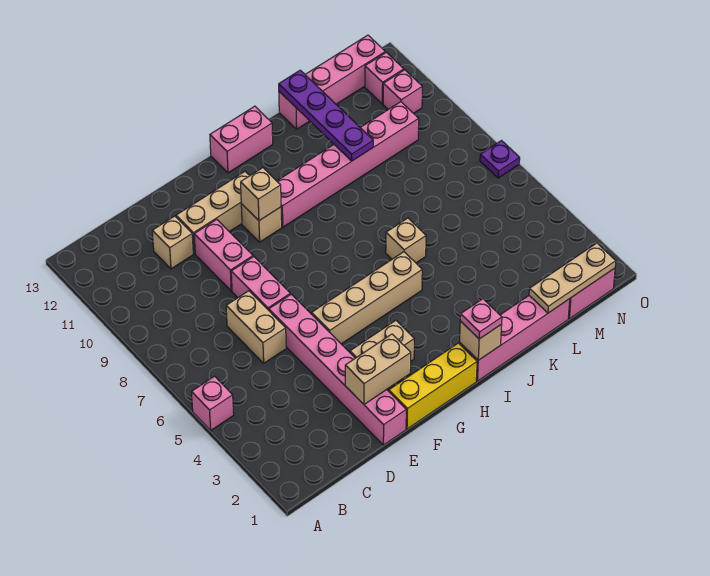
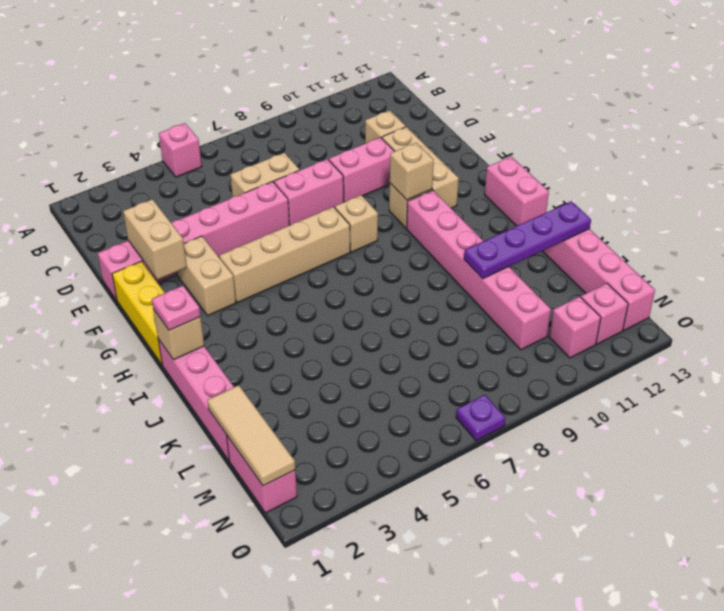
tan brick F5:I5 level 1 -> tan brick G4:G7 level 1
tan brick J6 level 1 -> tan brick G8 level 1
tan plate L1:N1 level 2 -> tan tile L1:N1 level 2

